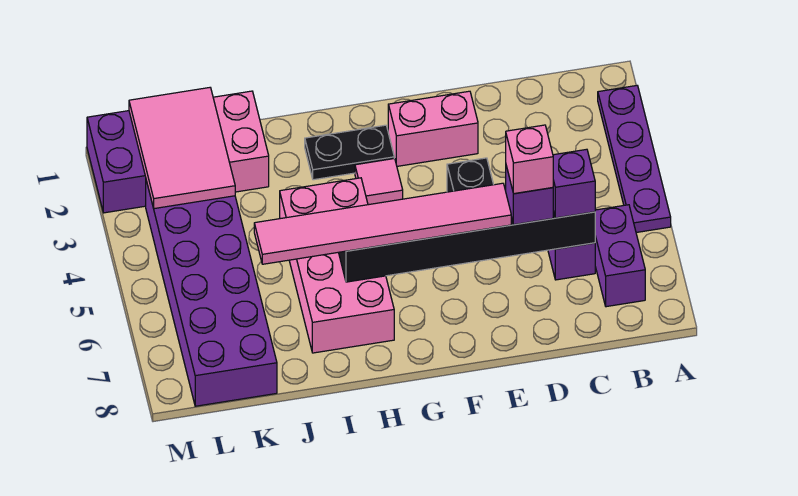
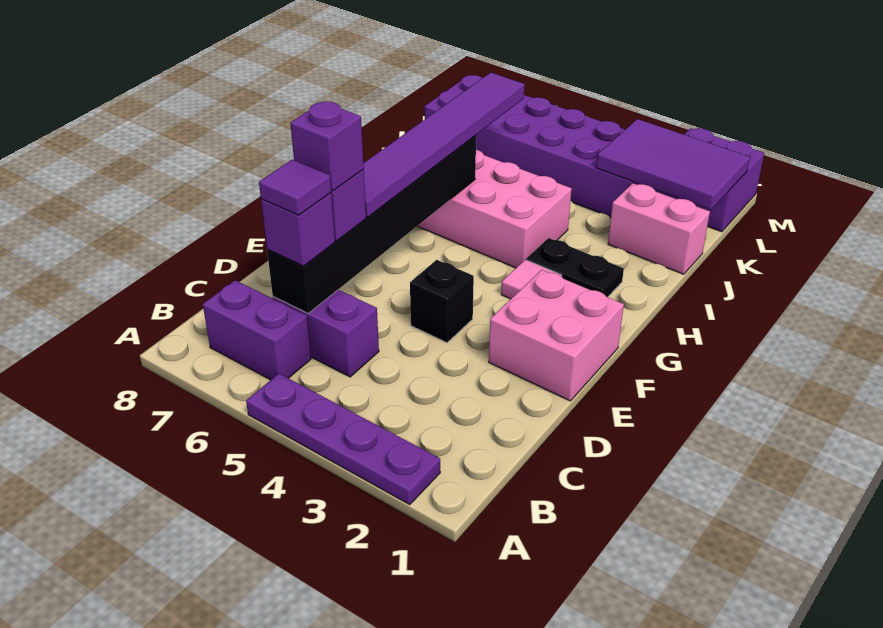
none -> purple tile C6 level 4
pink brick D6 level 4 -> purple brick D6 level 4
pink brick E2:F2 level 1 -> pink brick E1:F2 level 1
pink tile E6:J6 level 3 -> purple tile E6:J6 level 3
black plate G2:H2 level 1 -> black plate H2:H3 level 1
pink tile K1:L3 level 2 -> purple tile K1:L3 level 2

